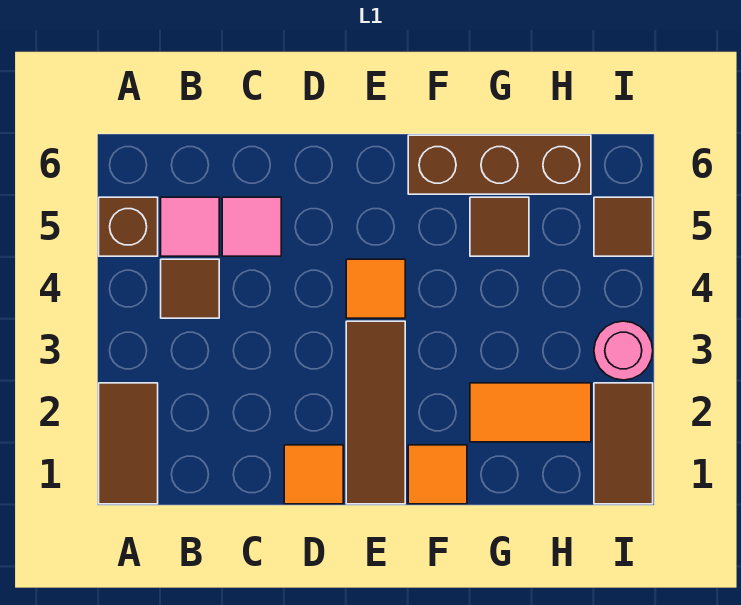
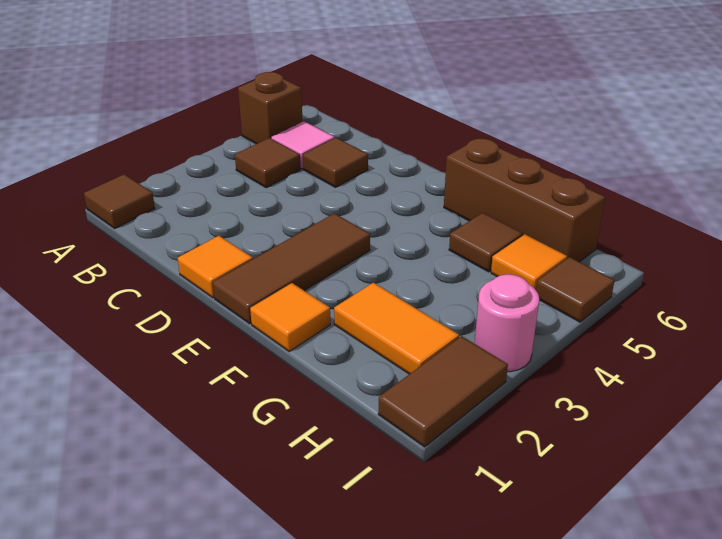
brown tile A1:A2 level 1 -> brown tile A1 level 1
pink tile C5 level 1 -> brown tile C5 level 1
orange tile E4 level 1 -> orange tile H5 level 1

